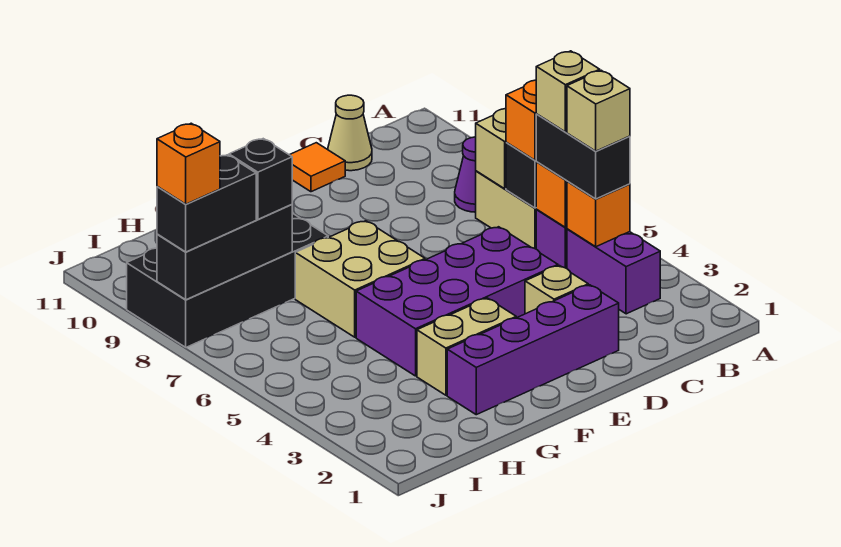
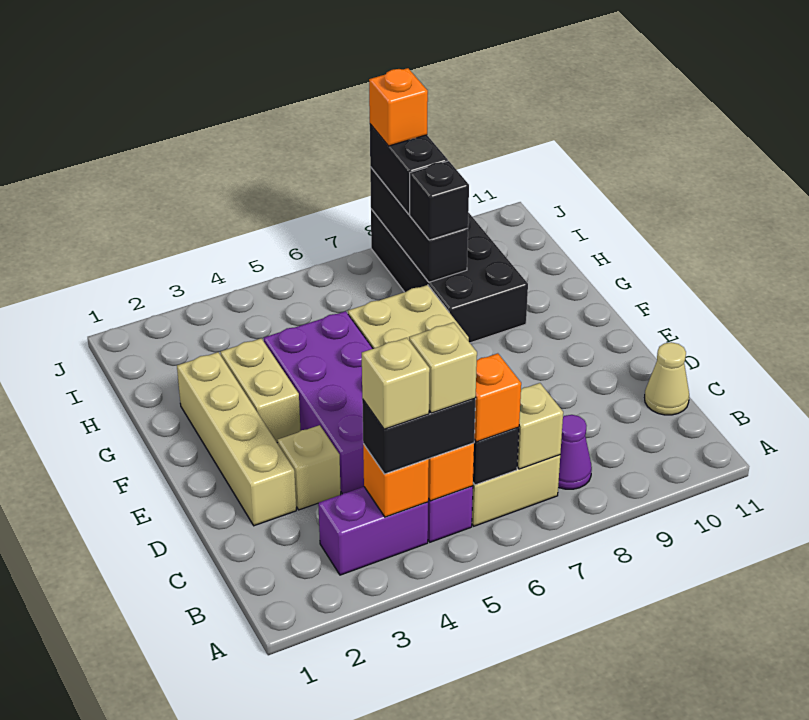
purple brick D2:G2 level 1 -> tan brick D2:G2 level 1
orange tile D11 level 1 -> none

